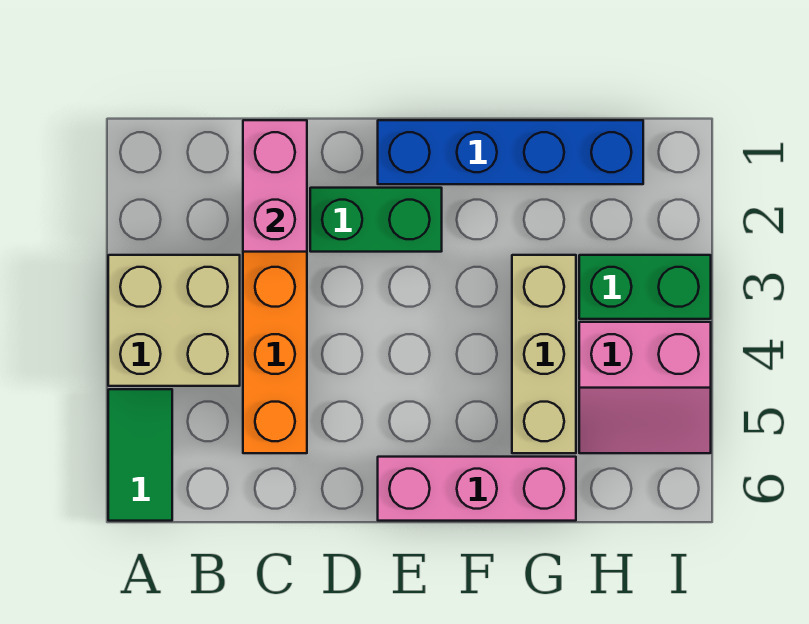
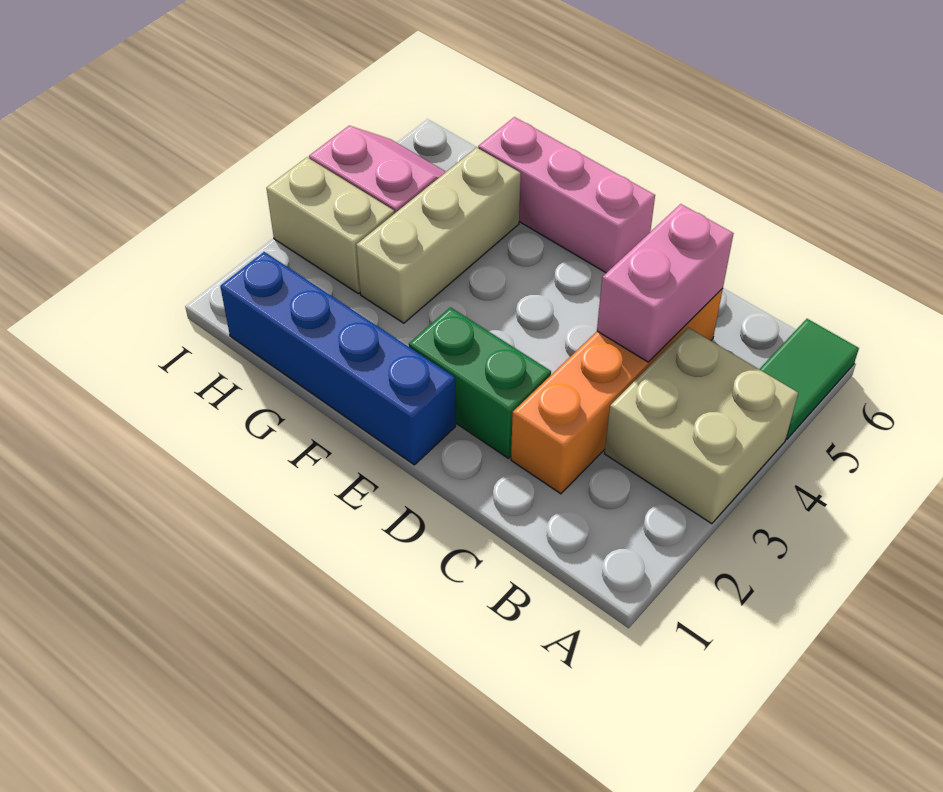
pink brick C1:C2 level 2 -> pink brick C4:C5 level 2
green brick H3:I3 level 1 -> tan brick H3:I3 level 1

